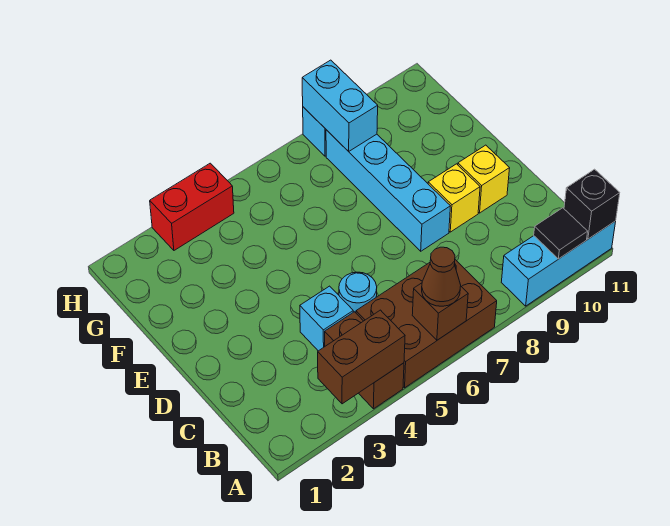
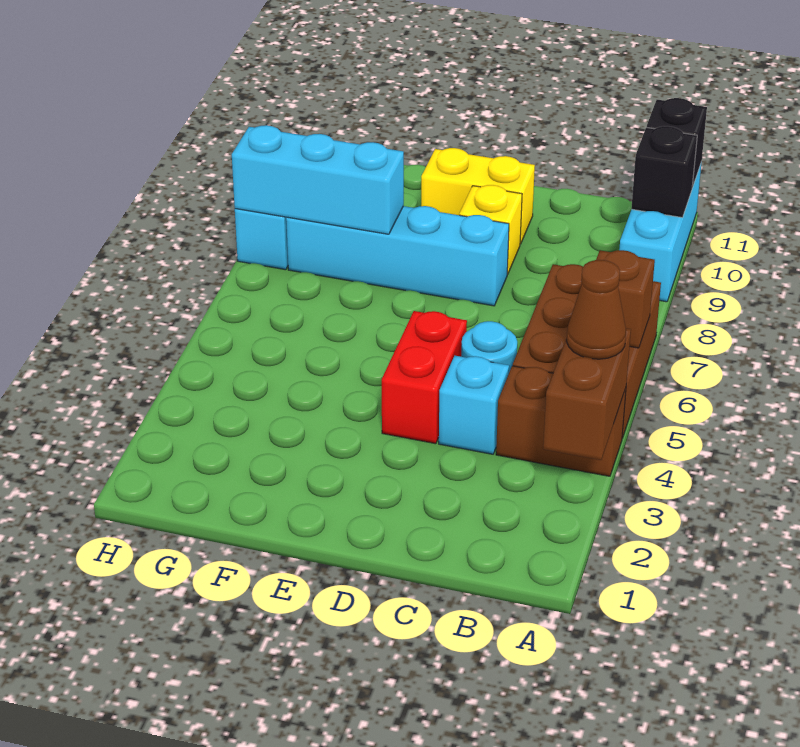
brown cone A6 level 3 -> brown cone A4 level 3
black tile A10 level 2 -> black brick A10 level 2
yellow brick D10 level 1 -> yellow brick D10:E10 level 1
cyan brick G8:H8 level 2 -> cyan brick F8:H8 level 2
red brick H3:H4 level 1 -> red brick D4:D5 level 1

